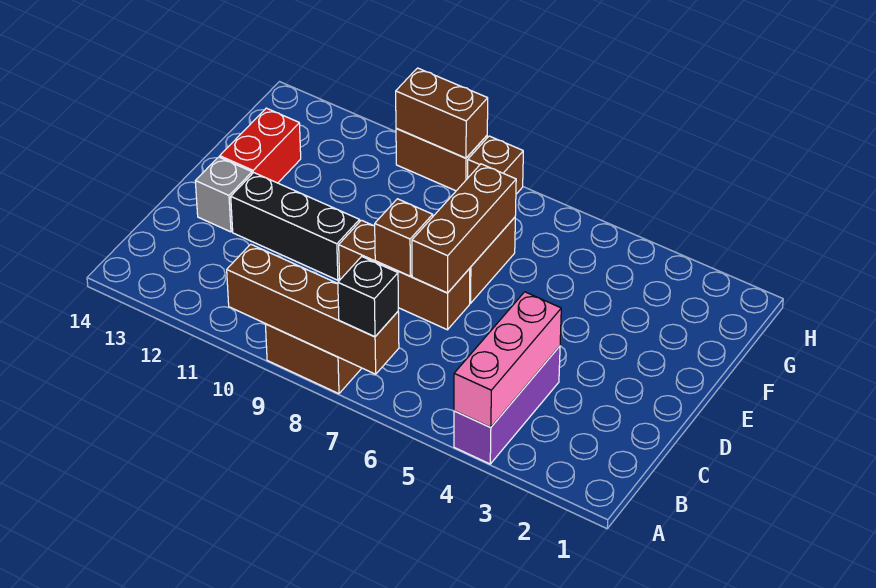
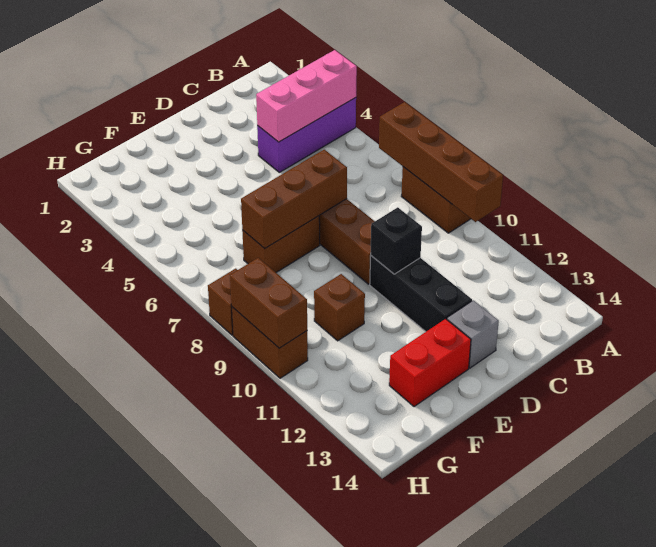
black brick A7 level 3 -> black brick D10 level 2
brown brick D8 level 2 -> brown brick F10 level 1

